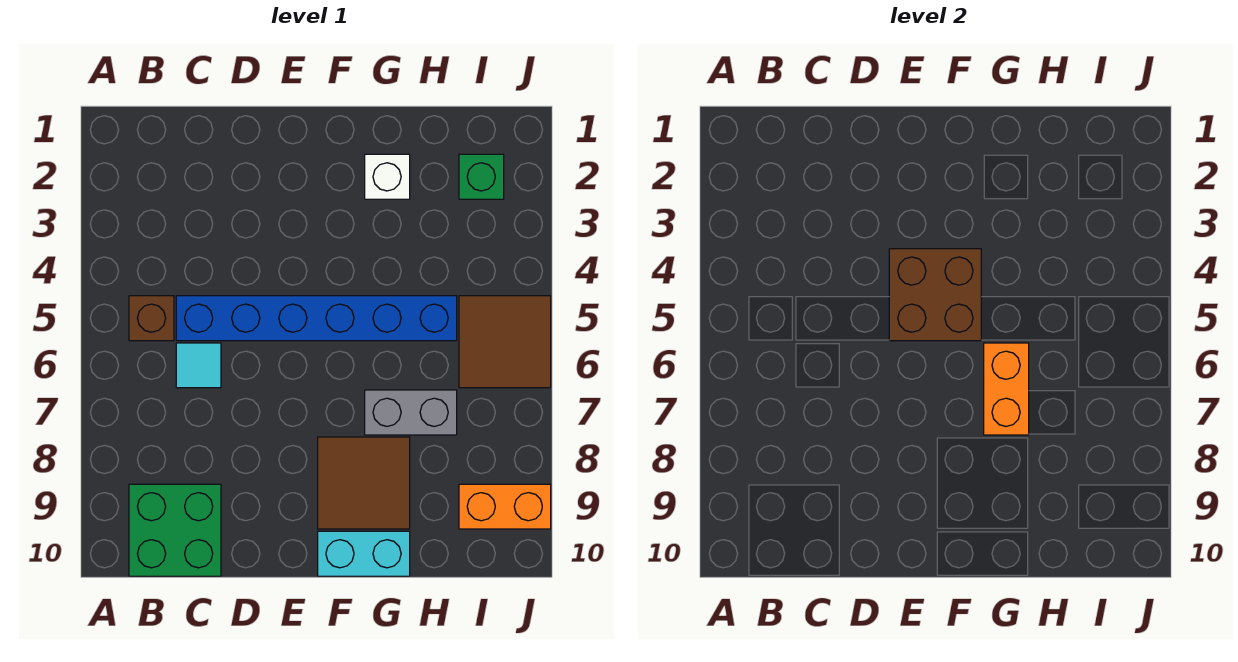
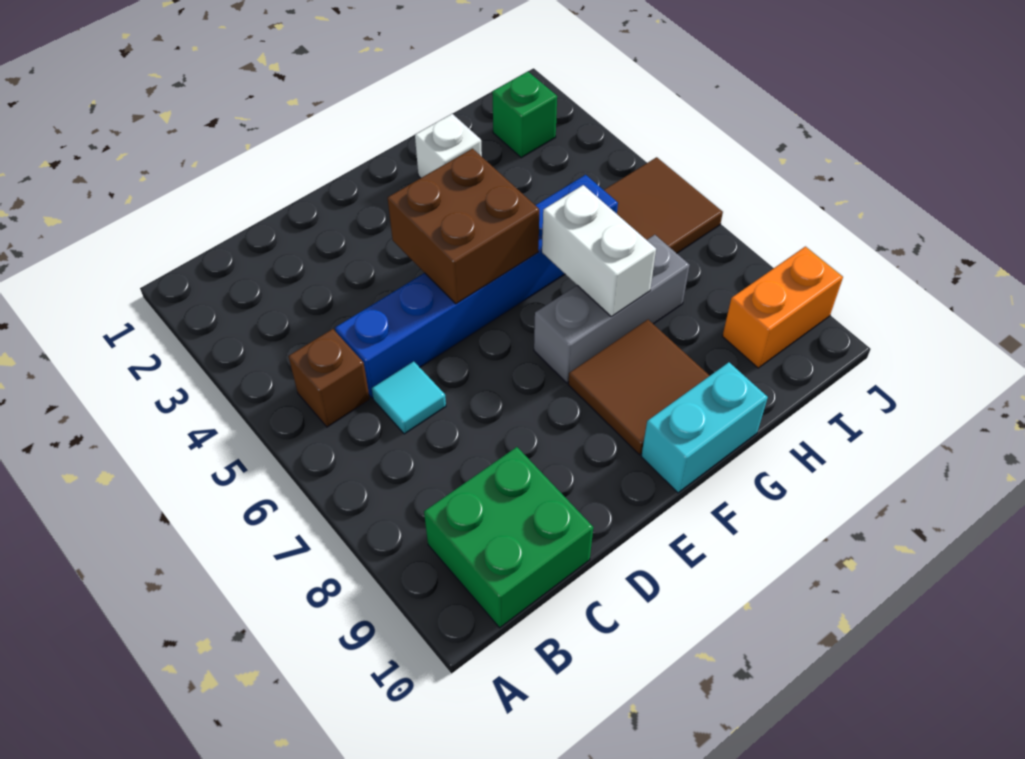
orange brick G6:G7 level 2 -> white brick G6:G7 level 2
grey brick G7:H7 level 1 -> grey brick F7:H7 level 1

